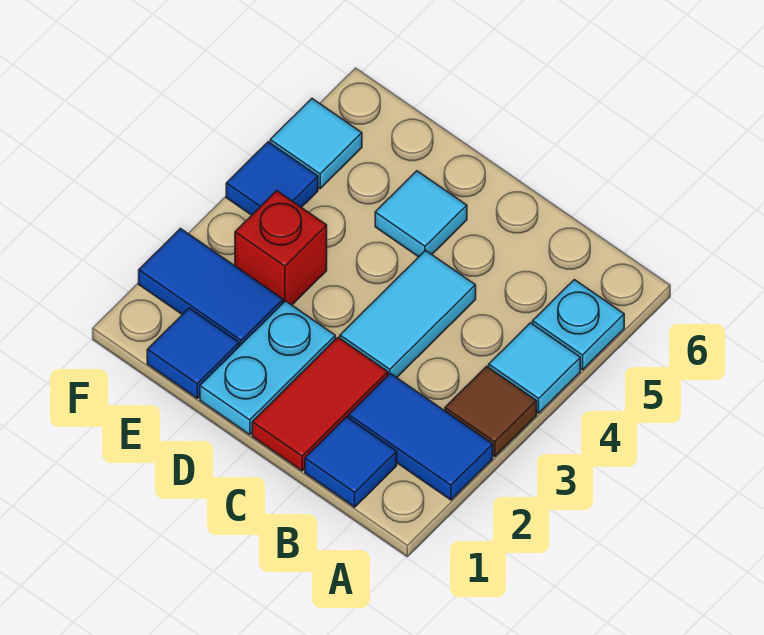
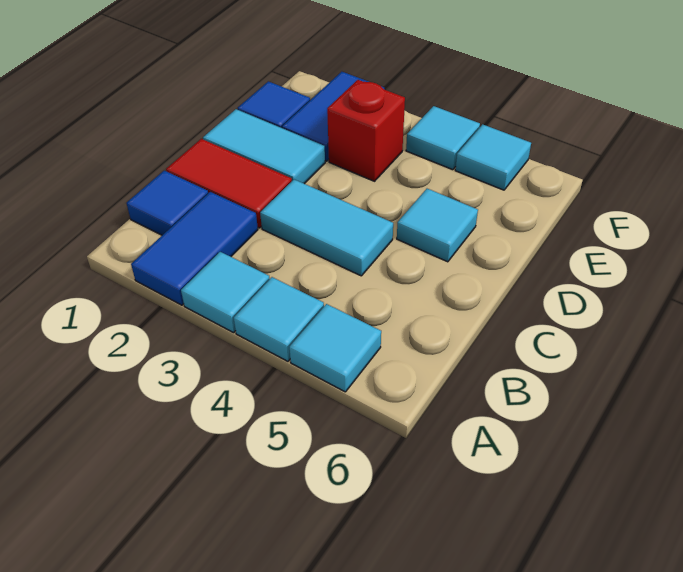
brown tile A3 level 1 -> cyan tile A3 level 1
cyan plate A5 level 1 -> cyan tile A5 level 1
cyan plate D1:D2 level 1 -> cyan tile D1:D2 level 1
blue tile F4 level 1 -> cyan tile F4 level 1

